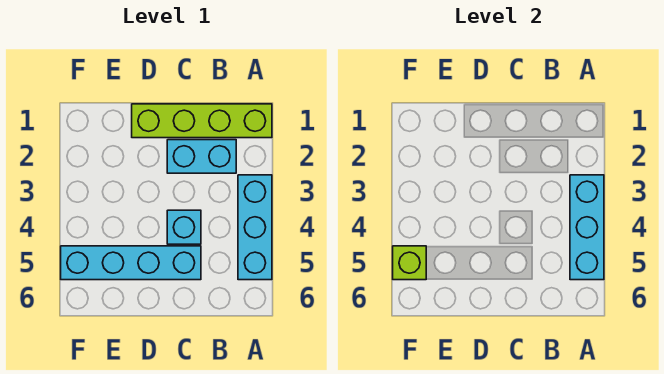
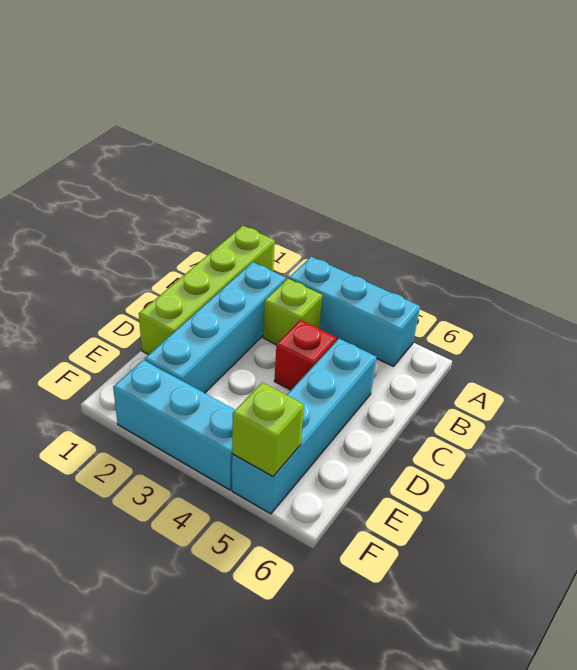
cyan brick A3:A5 level 2 -> cyan brick F2:F4 level 1
cyan brick B2:C2 level 1 -> cyan brick B2:E2 level 1
none -> lime brick B3 level 1
cyan brick C4 level 1 -> red brick C4 level 1

